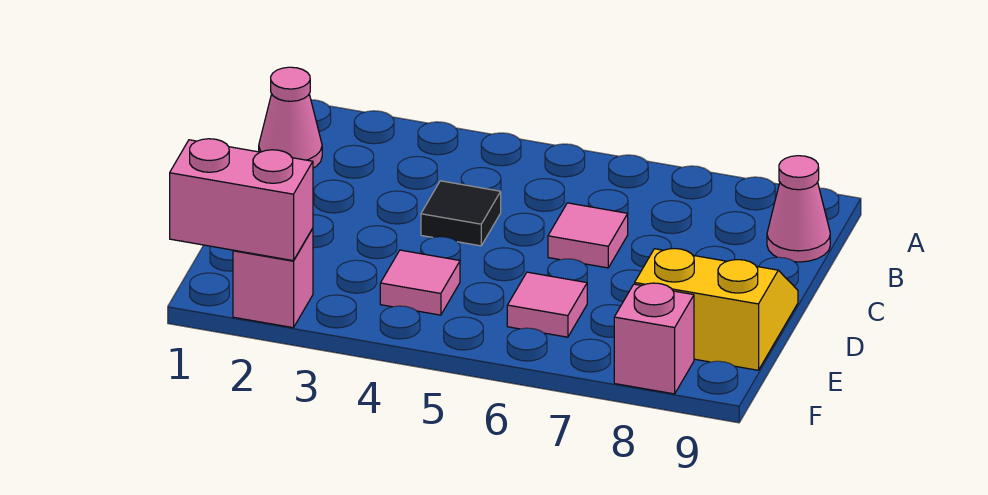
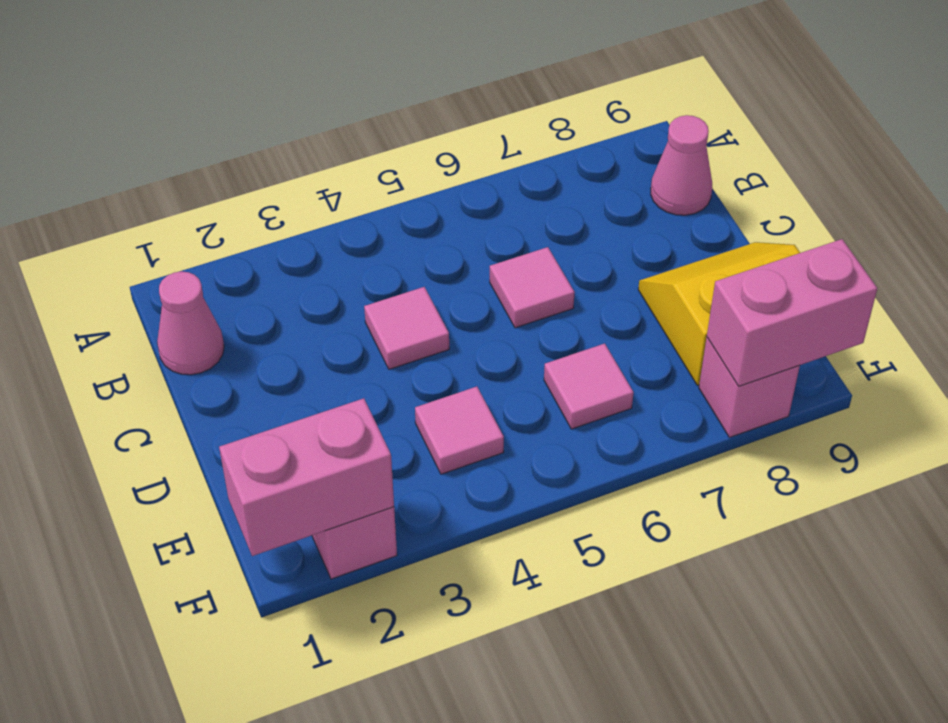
black tile C4 level 1 -> pink tile C4 level 1
none -> pink brick F8:F9 level 2

